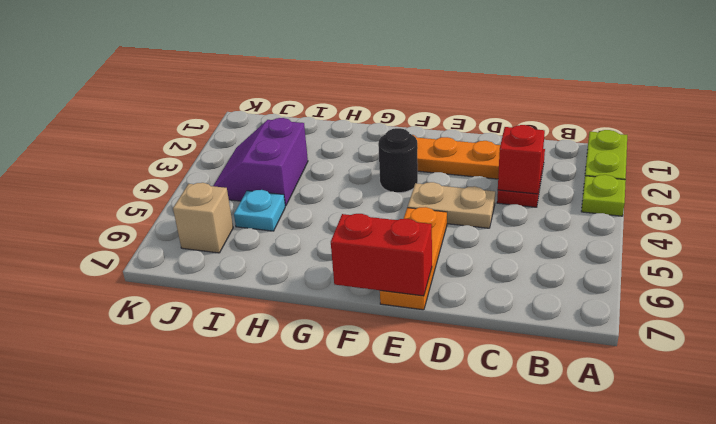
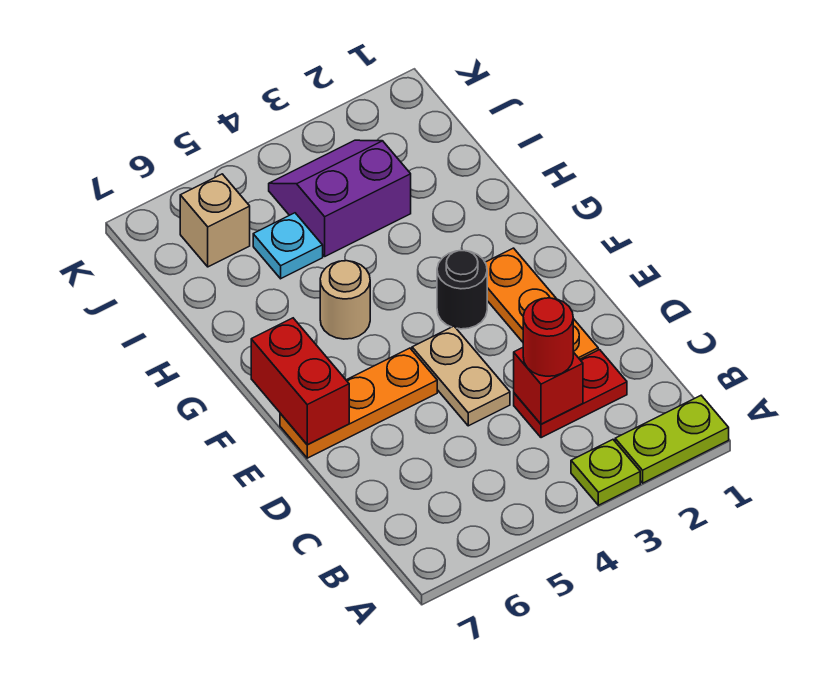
none -> red round brick C3 level 3
none -> tan round brick G5 level 1

